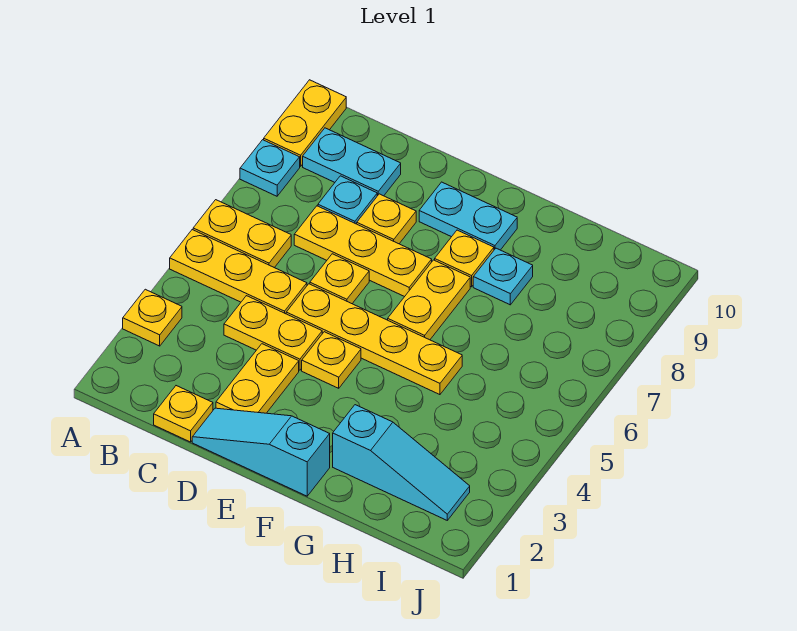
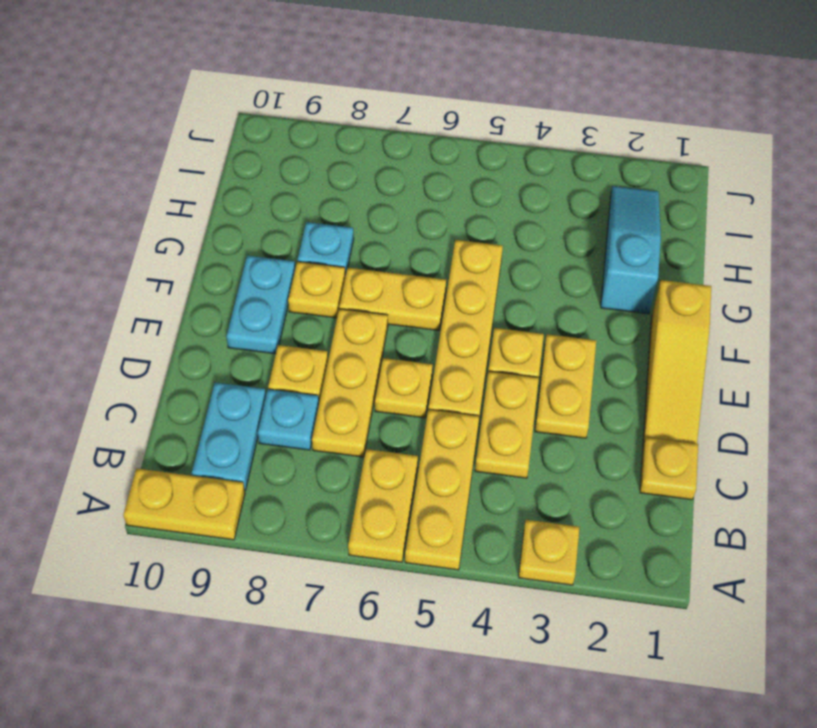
cyan plate A8 level 1 -> none
cyan slope D1:F1 level 1 top F -> yellow slope D1:F1 level 1 top F
yellow plate D2:D3 level 1 -> yellow plate D3:E3 level 1

